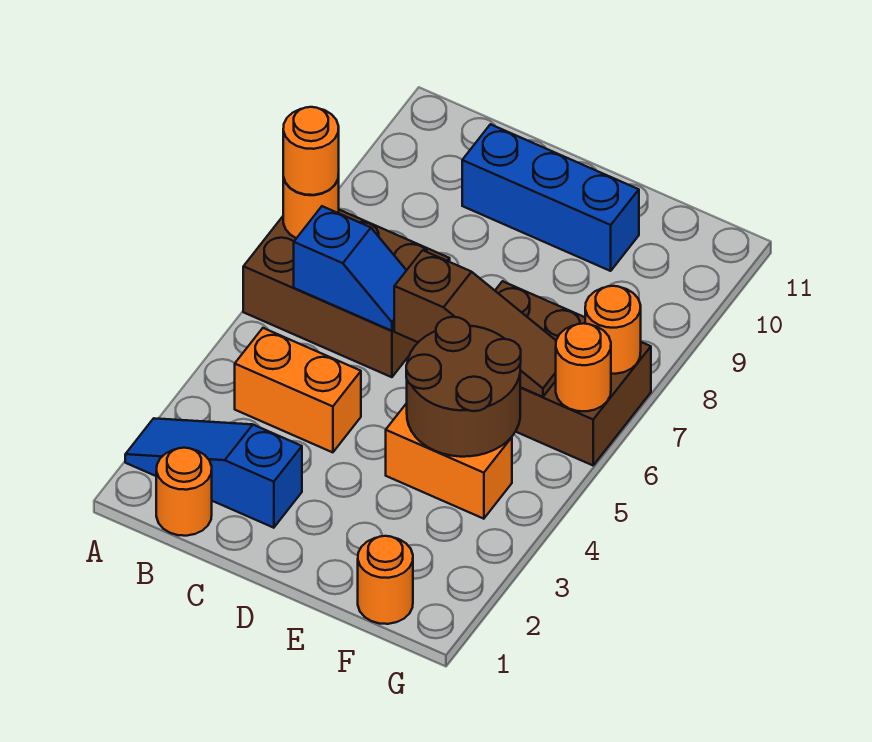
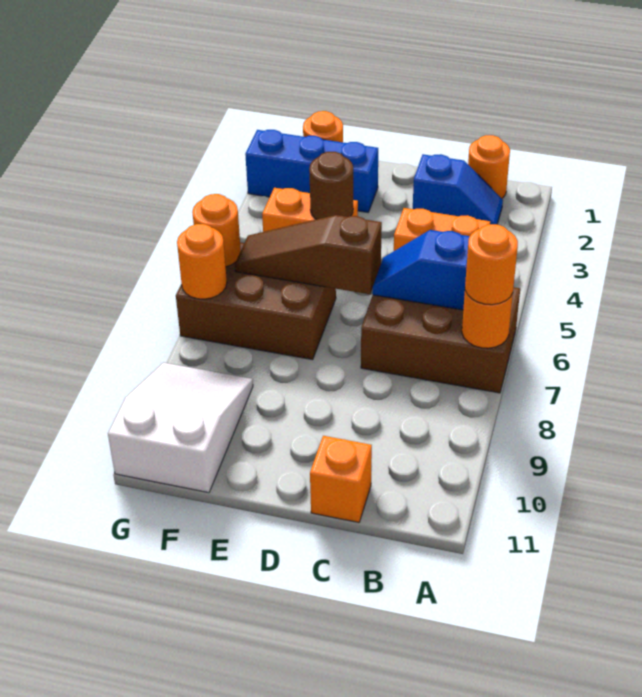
blue slope A2:C2 level 1 top C -> blue slope B2:C2 level 1 top C
blue brick C10:E10 level 1 -> blue brick E2:G2 level 1
none -> orange brick C11 level 1
brown round brick E4:F5 level 2 -> brown round brick E4 level 2
none -> white slope F9:G11 level 1 top 11

